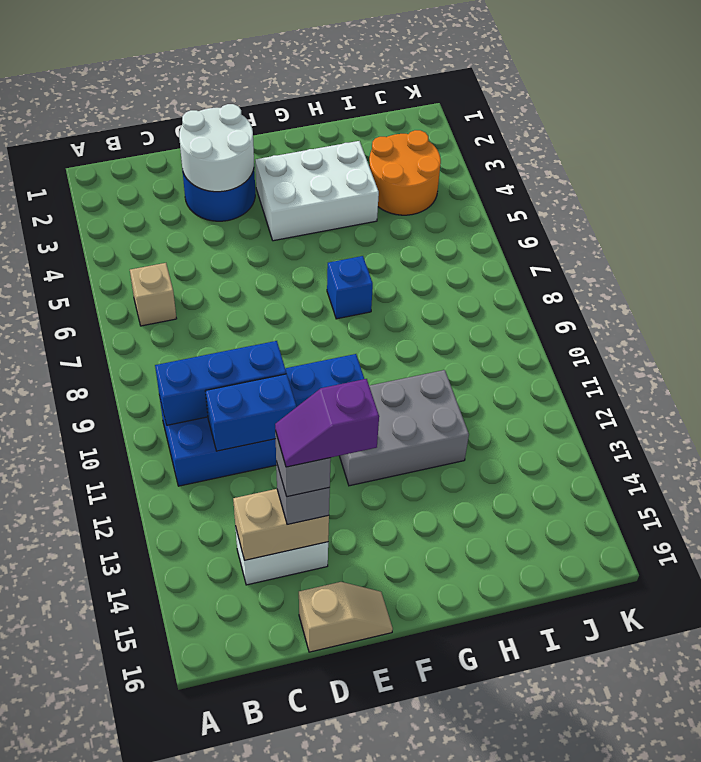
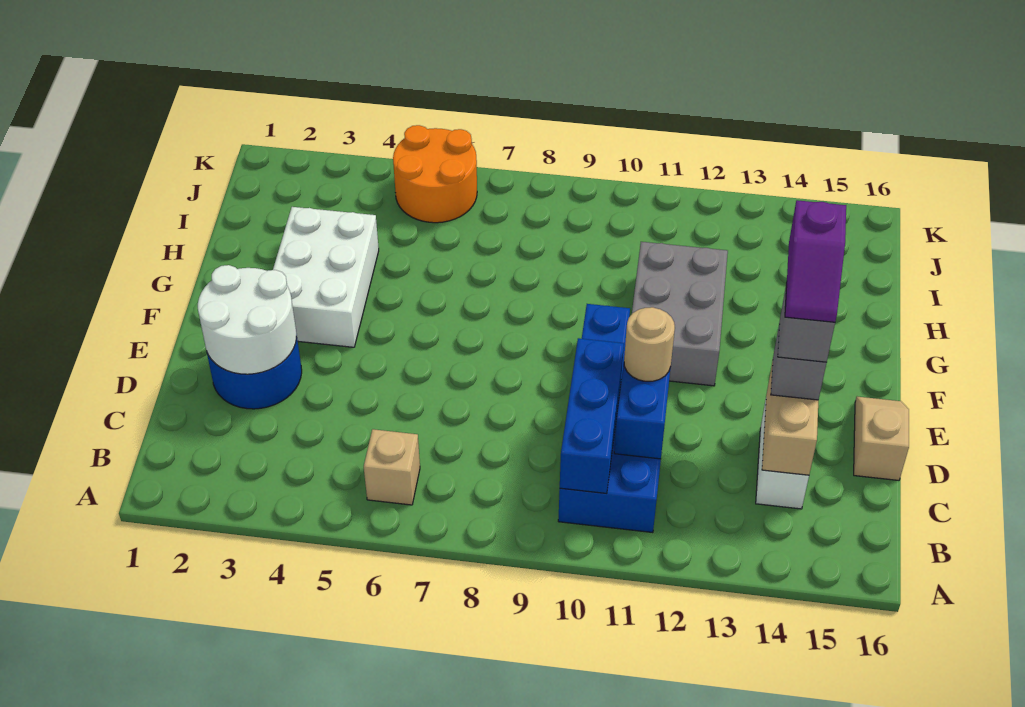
none -> tan round brick D11 level 3
blue brick G7 level 1 -> none
orange round brick I3:J4 level 1 -> orange round brick J5:K6 level 1

